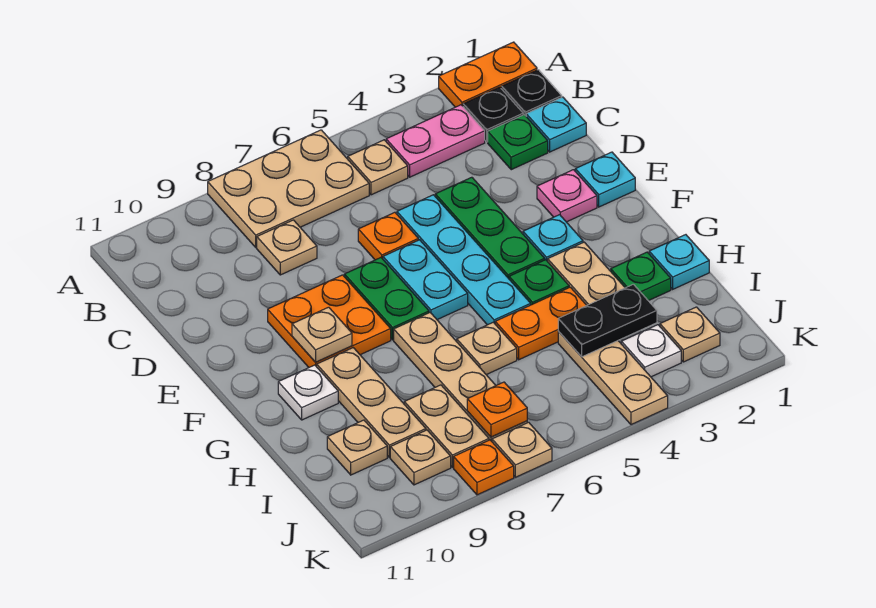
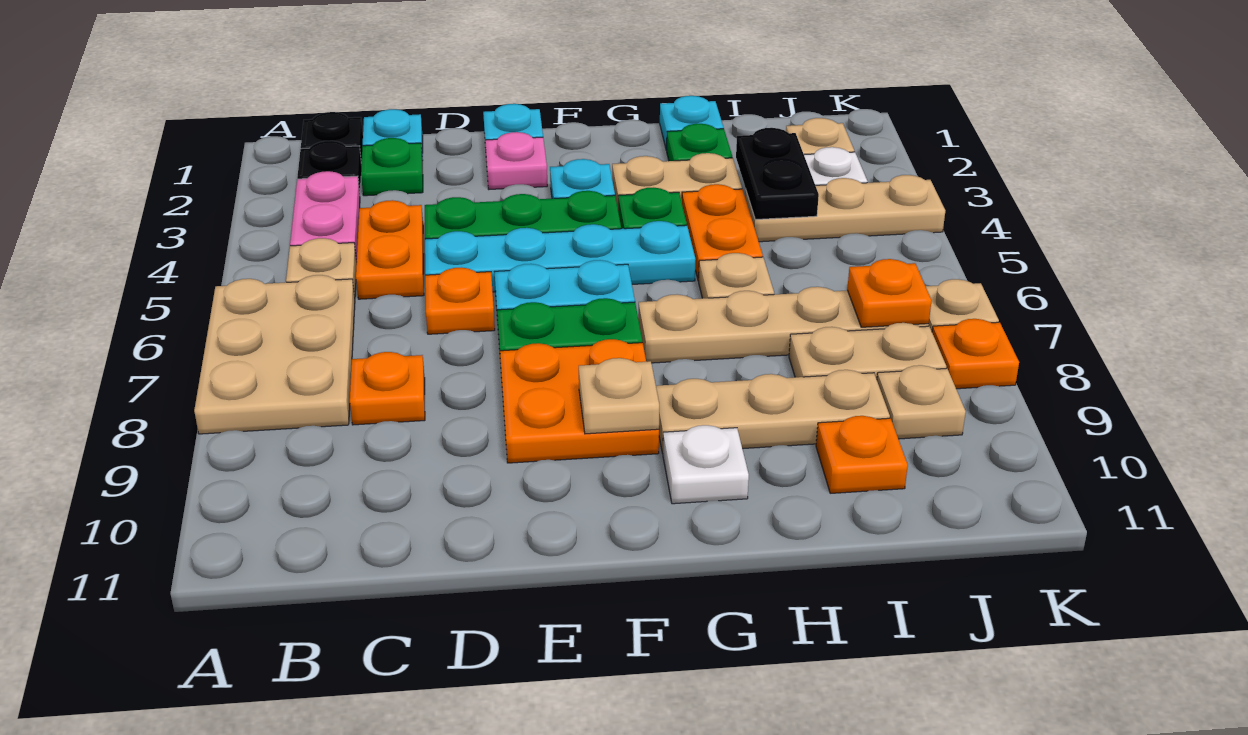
orange plate A1:A2 level 1 -> orange plate C4:C5 level 1
tan plate C8 level 1 -> orange plate C8 level 1
tan plate I10 level 1 -> orange plate I10 level 1

